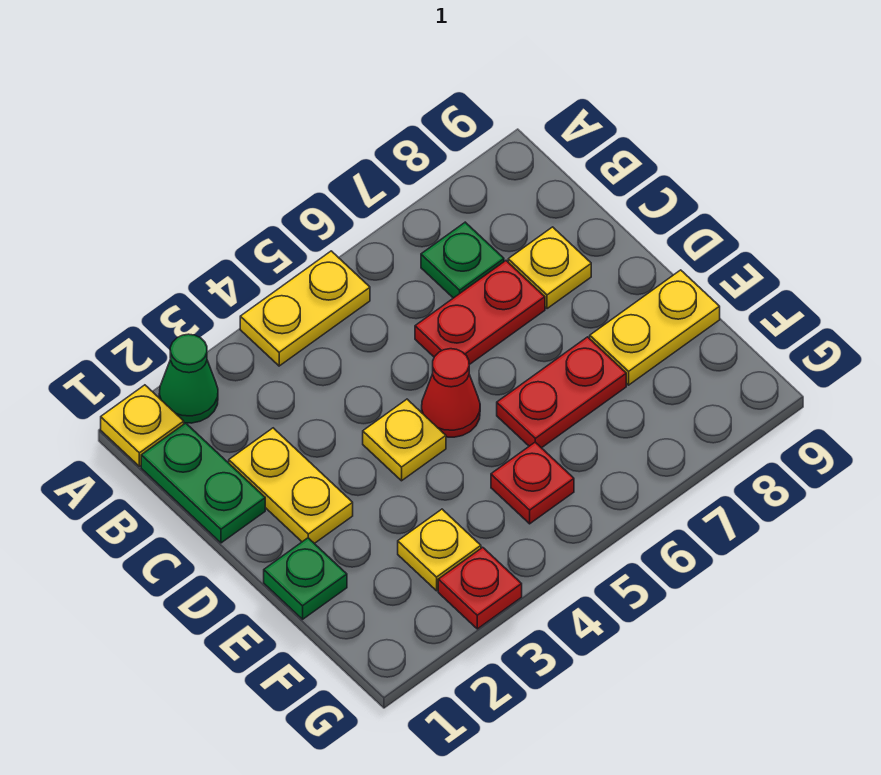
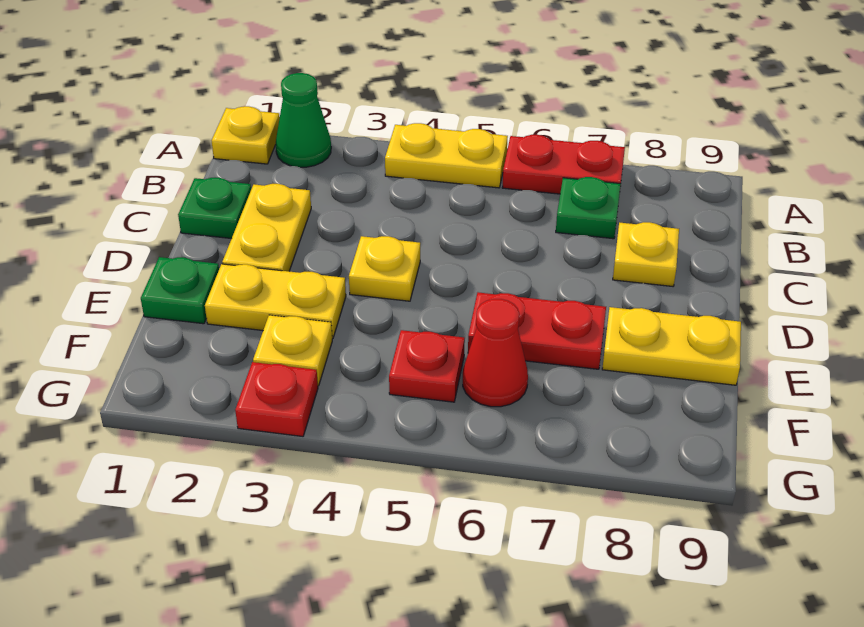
green plate B1:C1 level 1 -> green plate C1 level 1
red plate C6:C7 level 1 -> red plate A6:A7 level 1
red cone D5 level 1 -> red cone F6 level 1
none -> yellow plate E2:E3 level 1

